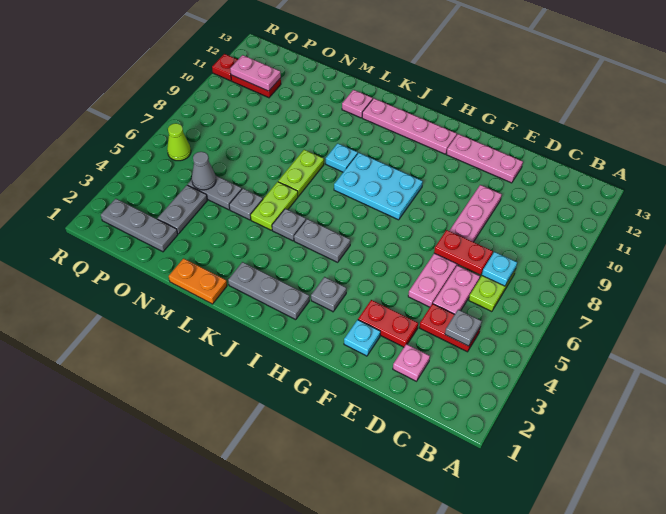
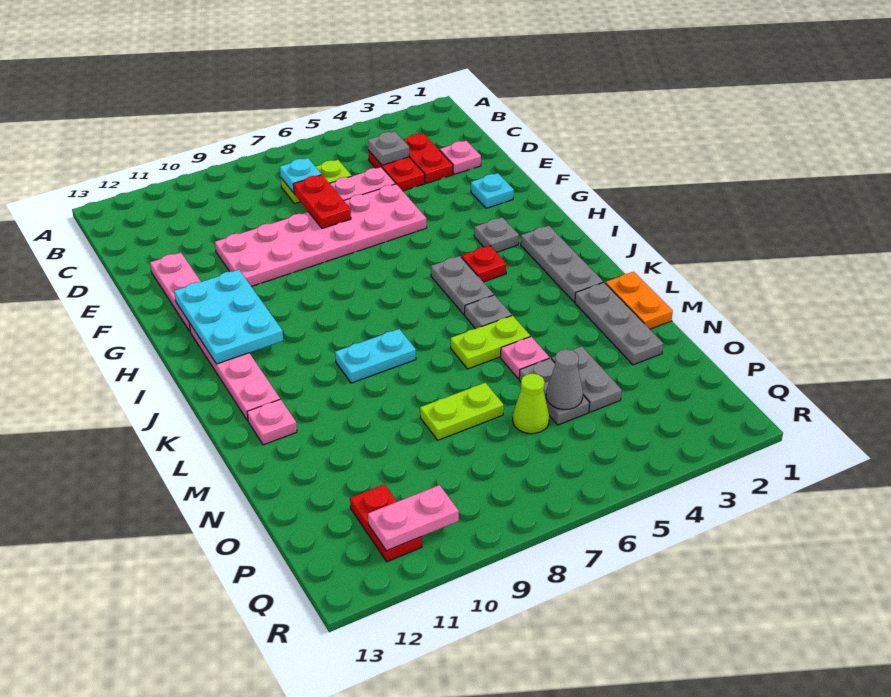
red plate E3:F3 level 1 -> red plate C3:D3 level 1
pink plate E5:E10 level 1 -> pink plate E5:F10 level 1
cyan plate H8:J9 level 1 -> cyan plate G11:I12 level 2
cyan plate K9 level 1 -> cyan plate K8:K9 level 1
lime plate L7:L8 level 1 -> lime plate N7:N8 level 1
grey plate M5 level 1 -> pink plate M5 level 1
grey plate O2:Q2 level 1 -> grey plate L2:N2 level 1
grey plate O3:O4 level 1 -> grey plate N4:O4 level 1
pink plate P11:Q11 level 2 -> pink plate Q10:Q11 level 2
lime cone Q6 level 1 -> lime cone O6 level 1
red plate R11 level 1 -> red plate I4 level 1

